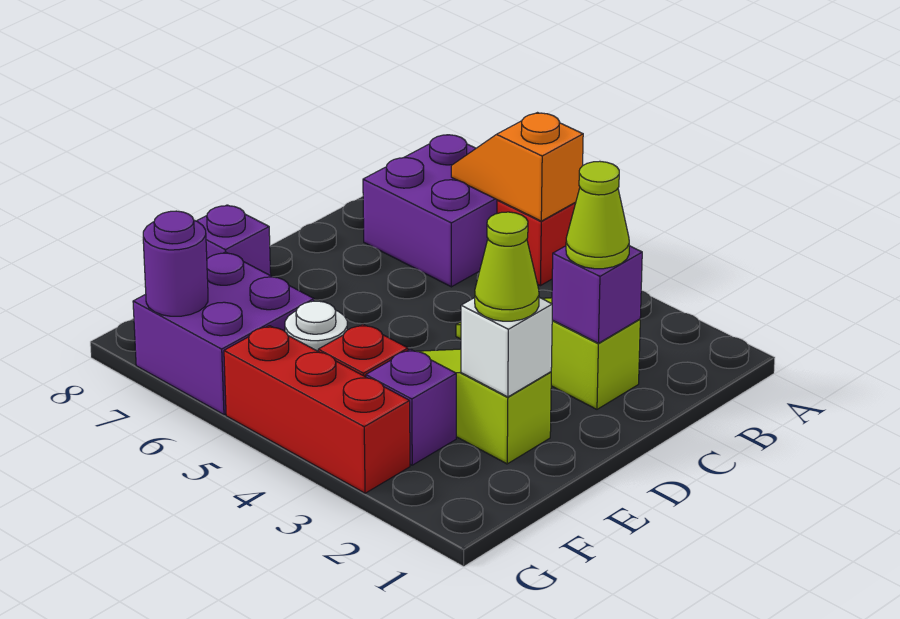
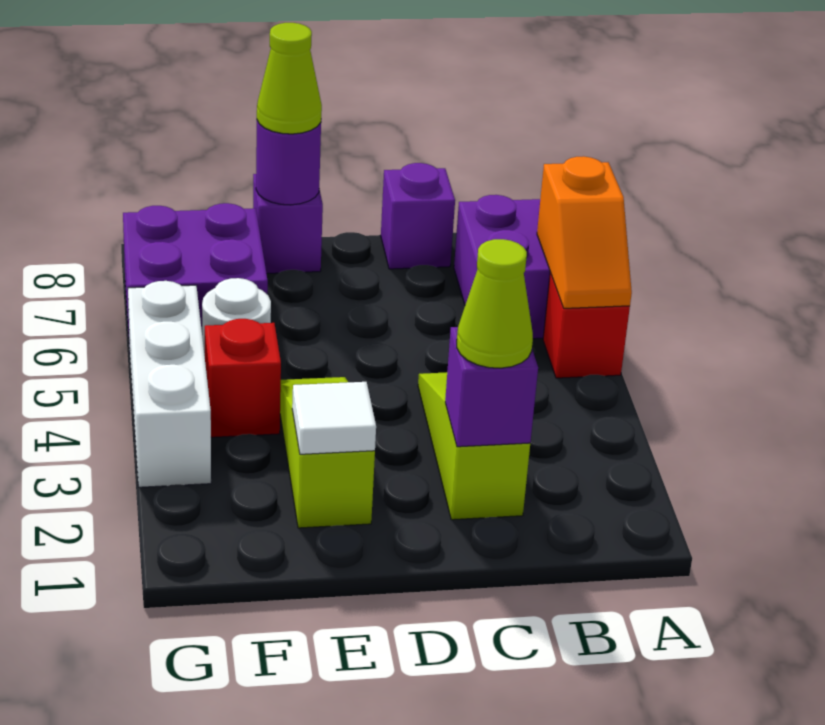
orange slope A5:A6 level 2 top 5 -> orange slope A5:A6 level 2 top 6
white brick E2 level 2 -> white tile E2 level 2
lime cone E2 level 3 -> lime cone E8 level 3
purple brick F3 level 1 -> purple brick C8 level 1
red brick G3:G5 level 1 -> white brick G3:G5 level 1
purple round brick G7 level 2 -> purple round brick E8 level 2

